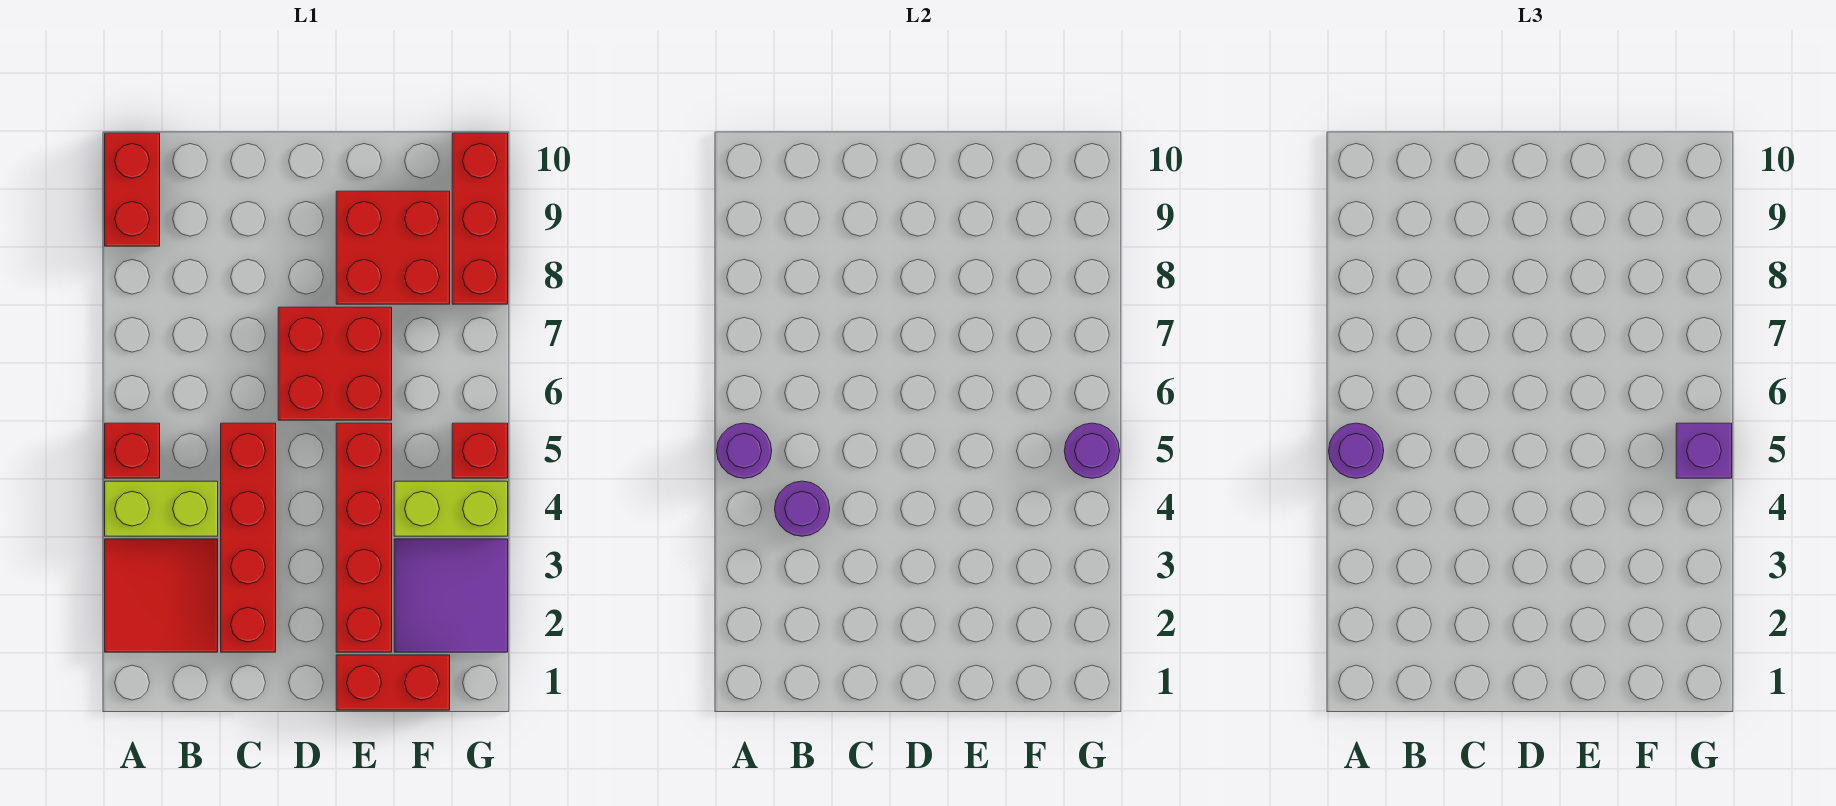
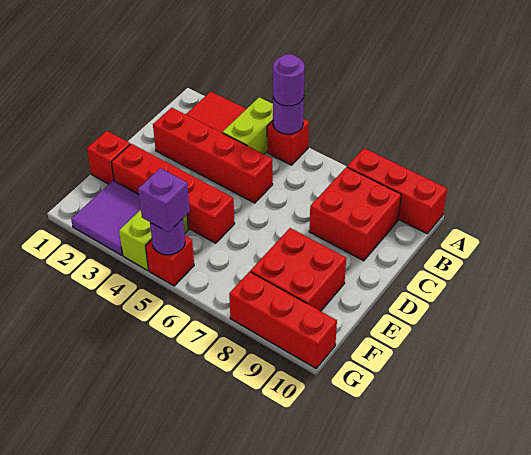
red brick A9:A10 level 1 -> red brick A8:A10 level 1
purple round brick B4 level 2 -> none
red brick D6:E7 level 1 -> red brick B8:C9 level 1
red brick E1:F1 level 1 -> red brick E1 level 1

